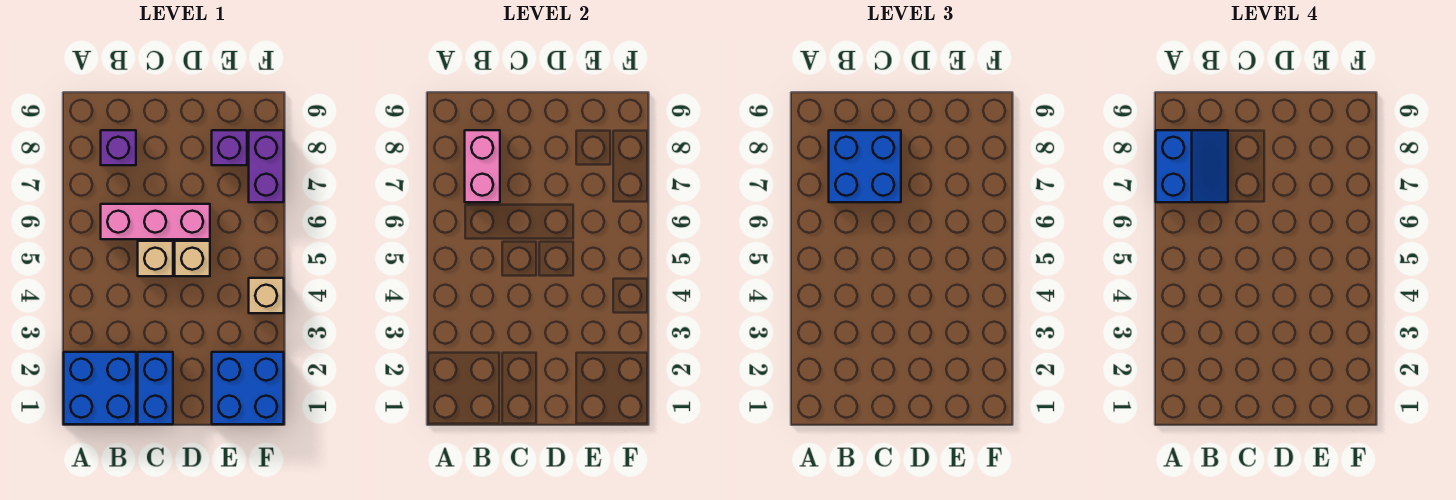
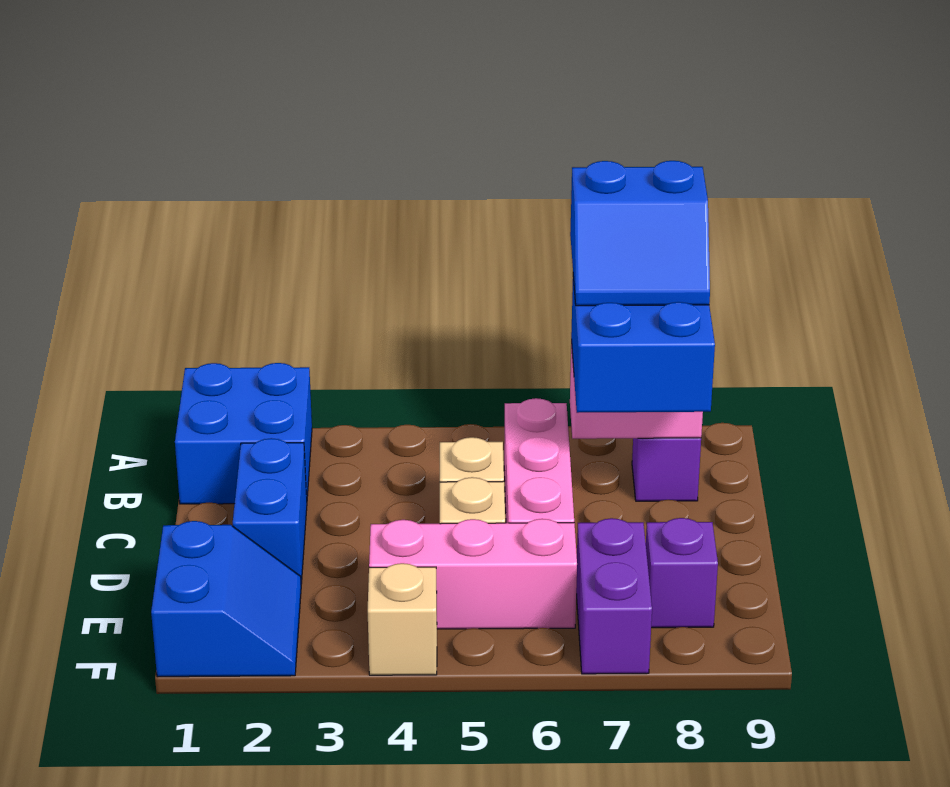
blue brick C1:C2 level 1 -> blue brick C2:D2 level 1
blue brick E1:F2 level 1 -> blue slope E1:F2 level 1 top 1
none -> pink brick E4:E6 level 1
purple brick F7:F8 level 1 -> purple brick E7:F7 level 1

